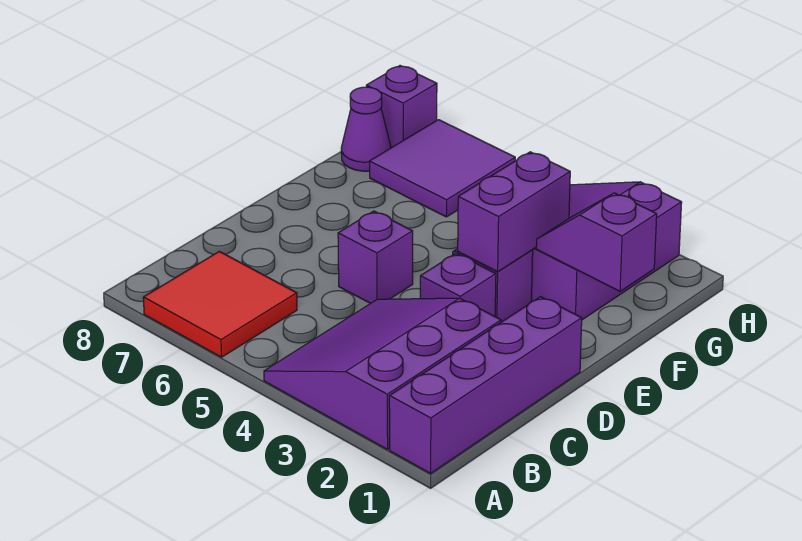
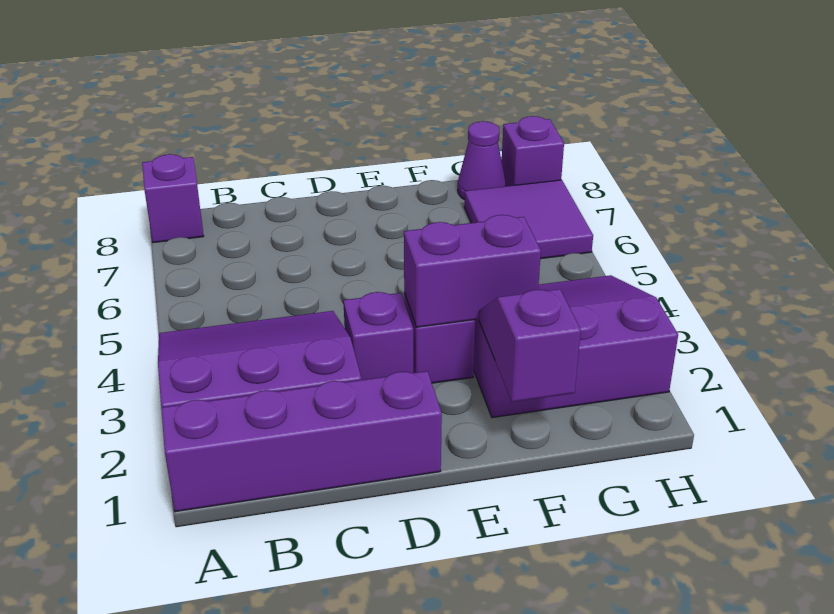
red tile A6:B7 level 1 -> none
purple brick D5 level 1 -> purple brick A8 level 1

